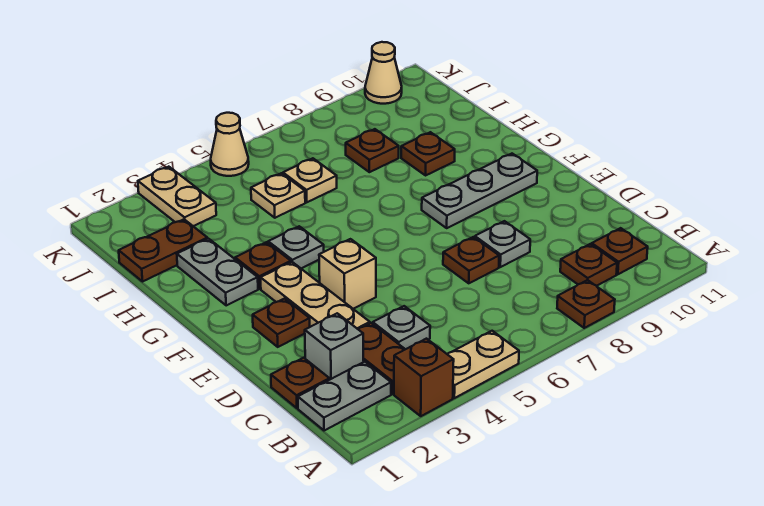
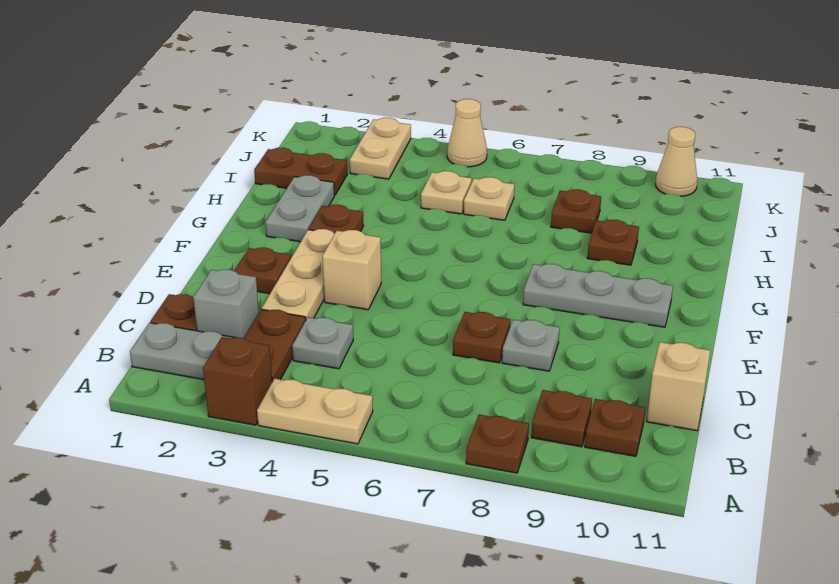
none -> tan brick C11 level 1
grey plate G4 level 1 -> none

